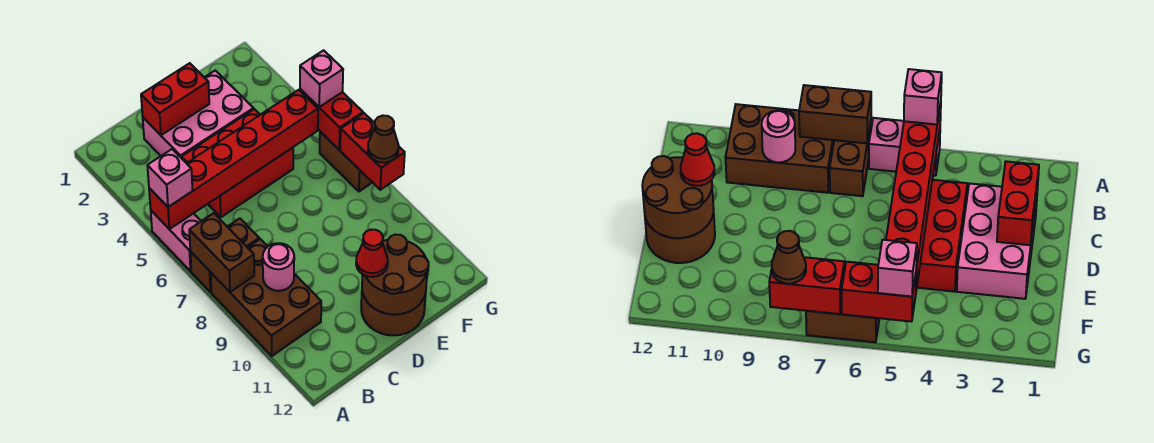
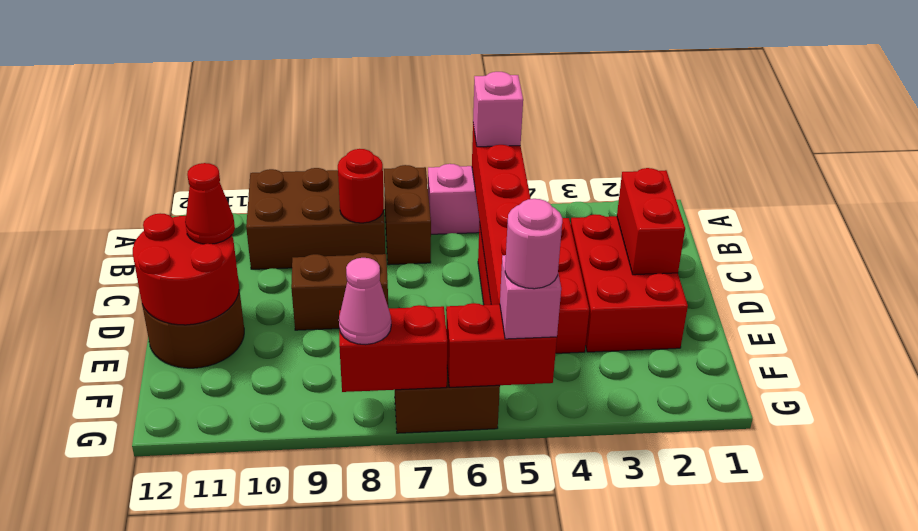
brown brick A7:A8 level 2 -> brown brick D8:D9 level 1
none -> red round brick B8 level 2
pink round brick B9 level 2 -> pink round brick G5 level 4
pink brick C2:E3 level 1 -> red brick C2:E3 level 1
brown round brick D11:E12 level 2 -> red round brick D11:E12 level 2
brown cone G8 level 3 -> pink cone G8 level 3

